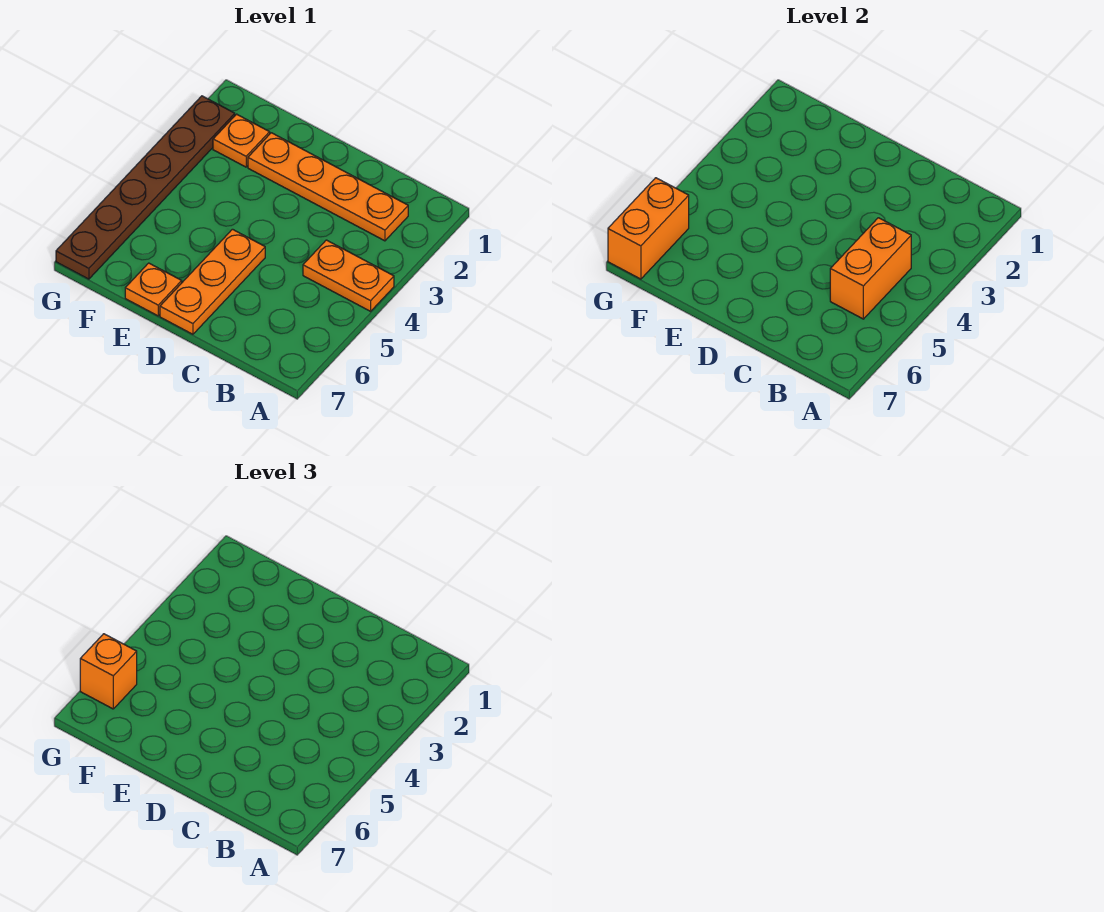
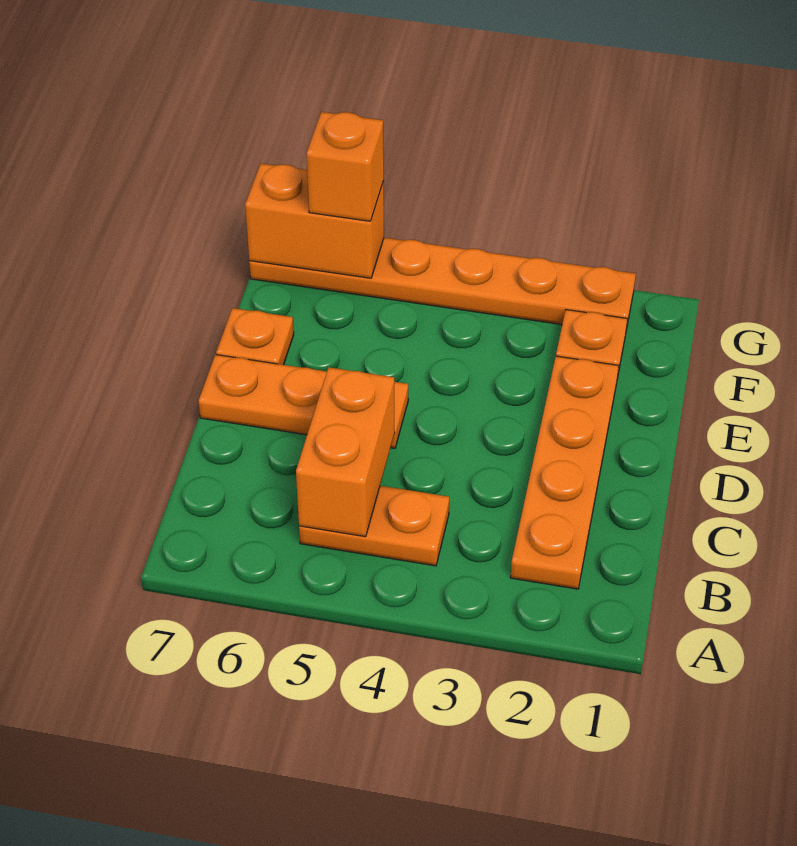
orange plate A4:B4 level 1 -> orange plate B4:B5 level 1
orange brick B4:B5 level 2 -> orange brick B5:C5 level 2
brown plate G2:G7 level 1 -> orange plate G2:G7 level 1

